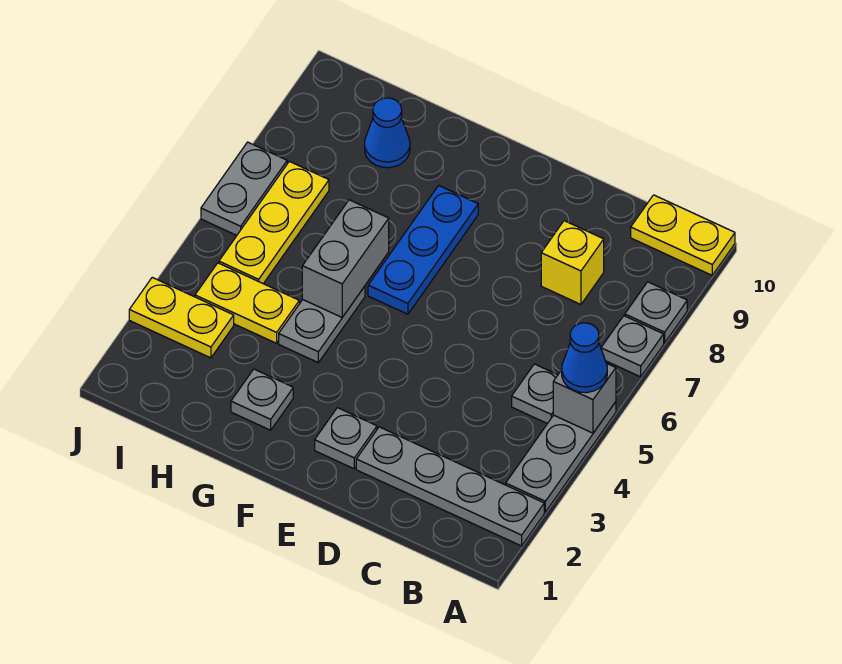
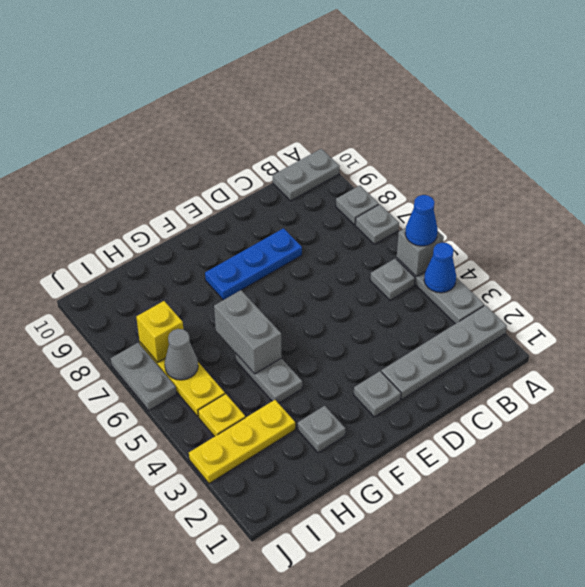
yellow plate A10:B10 level 1 -> grey plate A10:B10 level 1
yellow brick C8 level 1 -> yellow brick I7 level 2
blue plate F6:F8 level 1 -> blue plate D8:F8 level 1
yellow plate H4:I4 level 1 -> yellow plate I4 level 1
blue cone H9 level 1 -> blue cone A4 level 2
yellow plate I3:J3 level 1 -> yellow plate H3:J3 level 1
none -> grey cone I6 level 2

